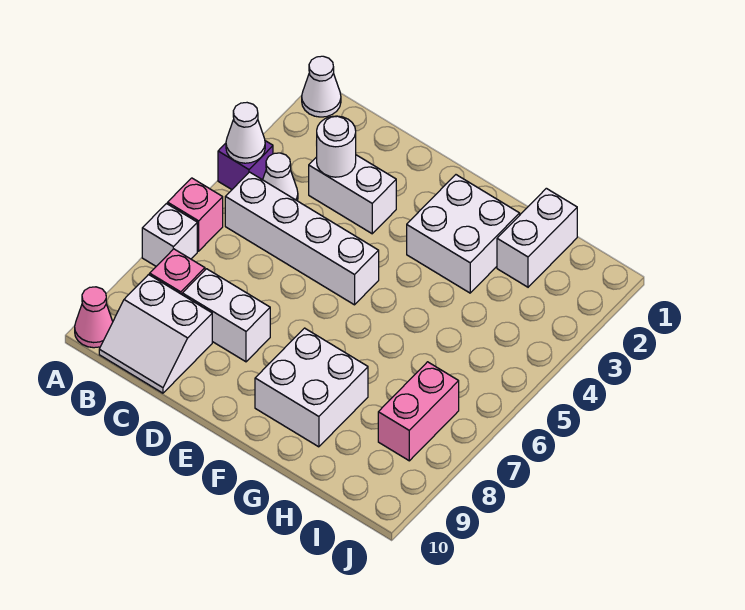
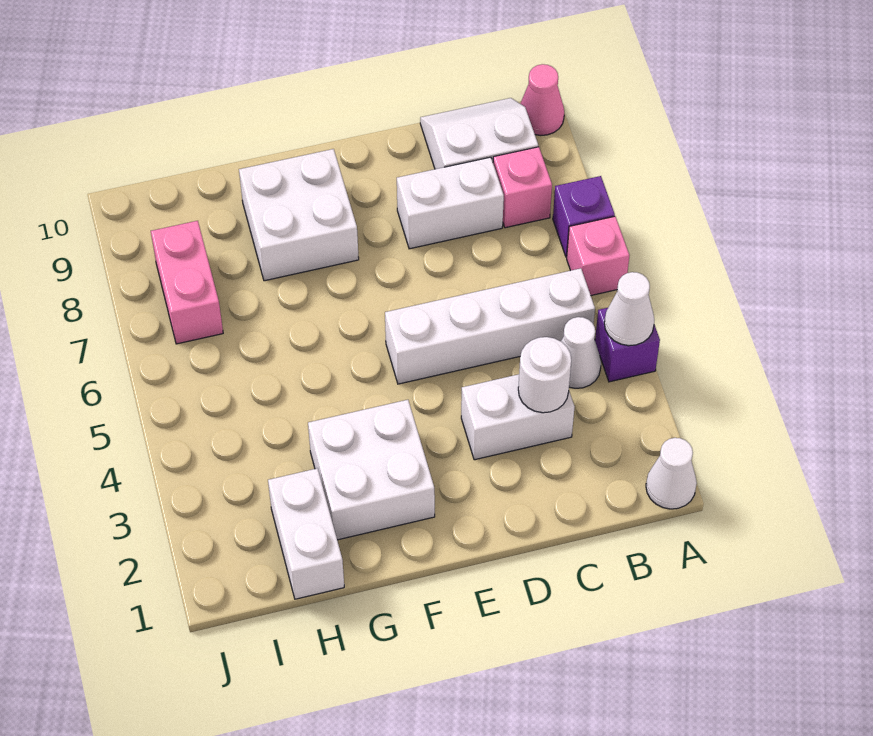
white brick A7 level 1 -> purple brick A7 level 1

